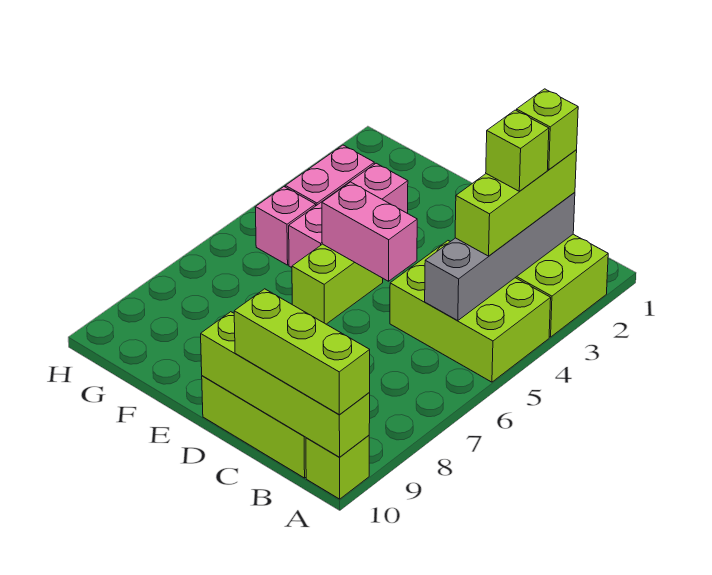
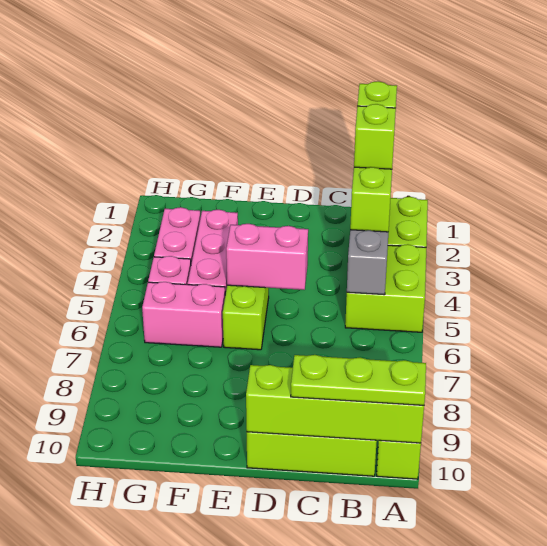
lime brick A4:C5 level 1 -> lime brick A4:B5 level 1
lime brick A10:C10 level 3 -> lime plate A10:C10 level 3
none -> pink brick F6:G6 level 1

